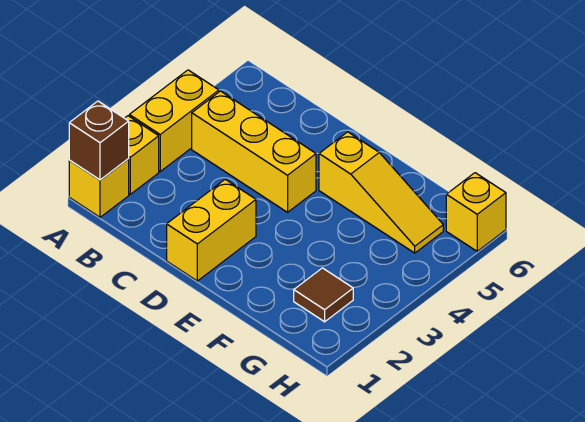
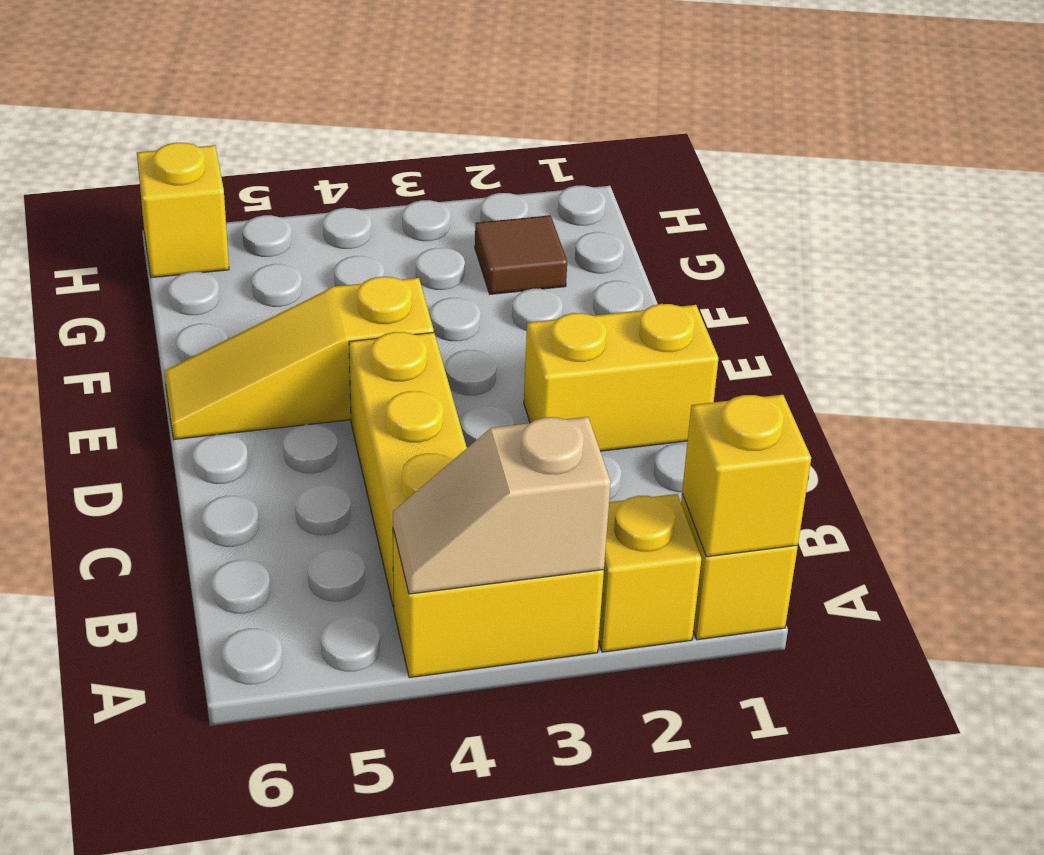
brown brick A1 level 2 -> yellow brick A1 level 2
none -> tan slope A3:A4 level 2 top 3
yellow slope E5:G5 level 1 top E -> yellow slope E4:E6 level 1 top 4

